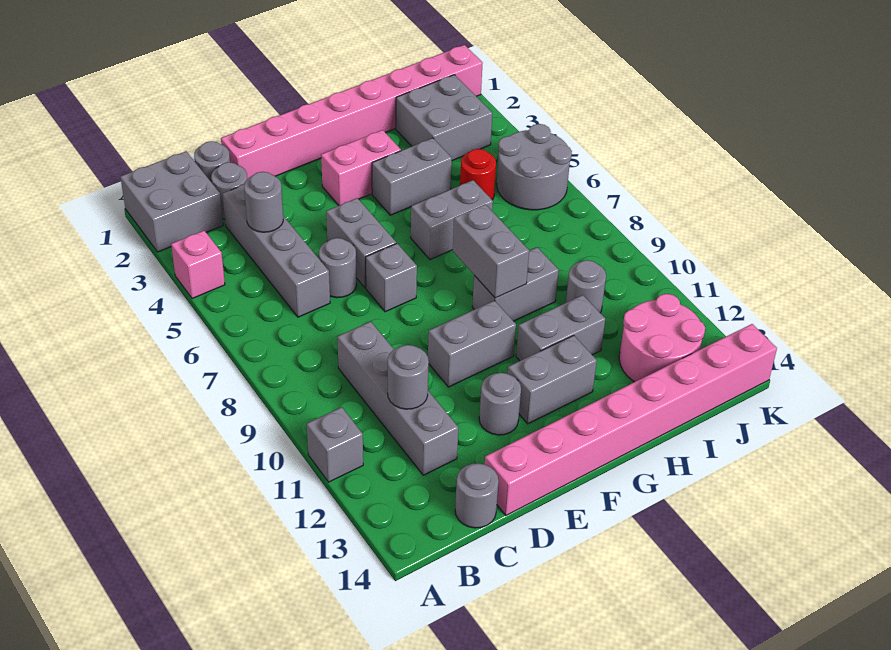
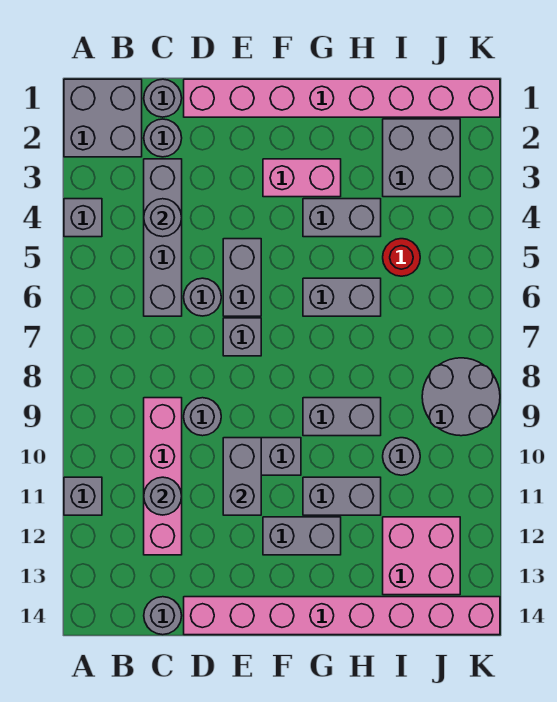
pink brick A4 level 1 -> grey brick A4 level 1
grey brick C9:C12 level 1 -> pink brick C9:C12 level 1
grey round brick E12 level 1 -> grey round brick D9 level 1
grey brick G8:G9 level 2 -> grey brick E10:E11 level 2
pink round brick I12:J13 level 1 -> pink brick I12:J13 level 1
grey round brick J5:K6 level 1 -> grey round brick J8:K9 level 1

